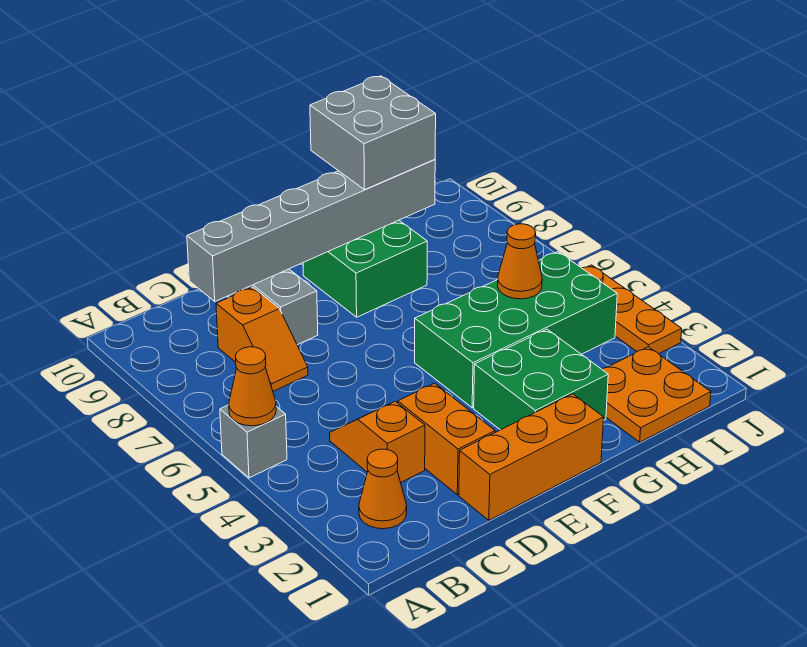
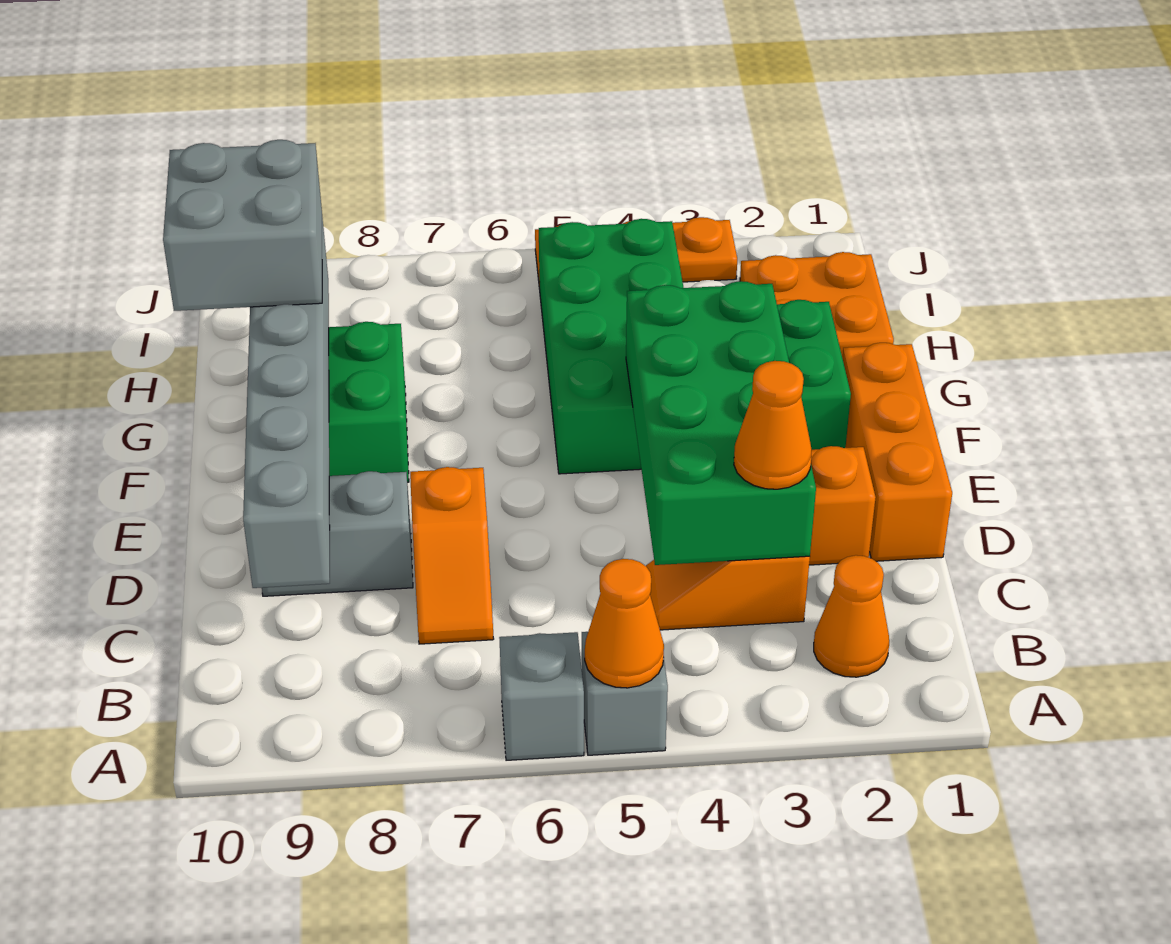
none -> grey brick A6 level 1
none -> green brick C3:F4 level 2
orange slope C7:C8 level 1 top 8 -> orange slope C7:D7 level 1 top D
orange cone H5 level 2 -> orange cone C3 level 3

